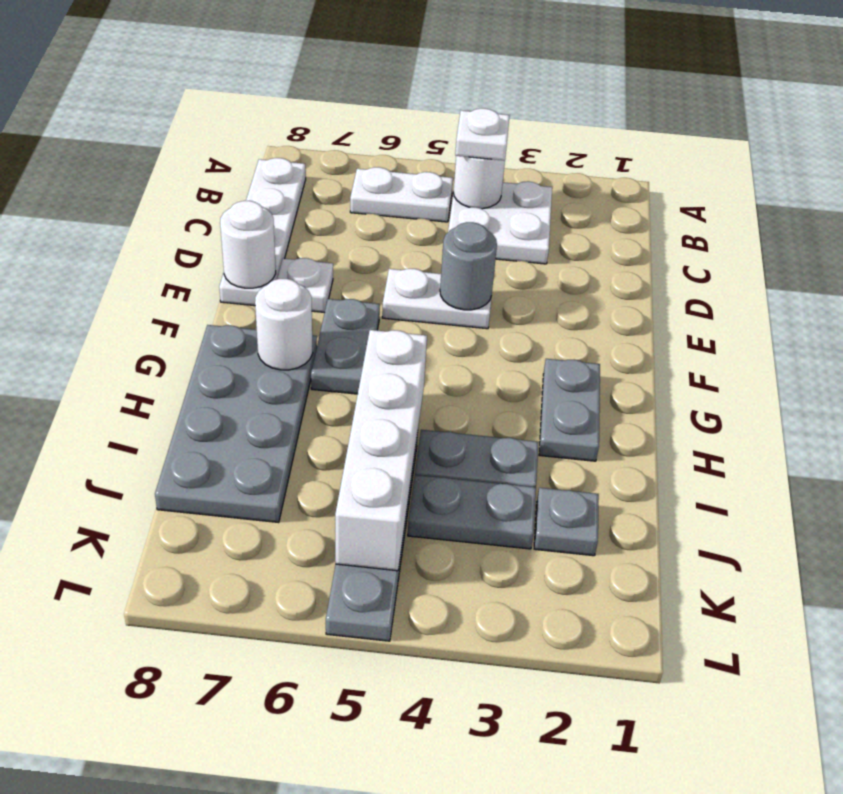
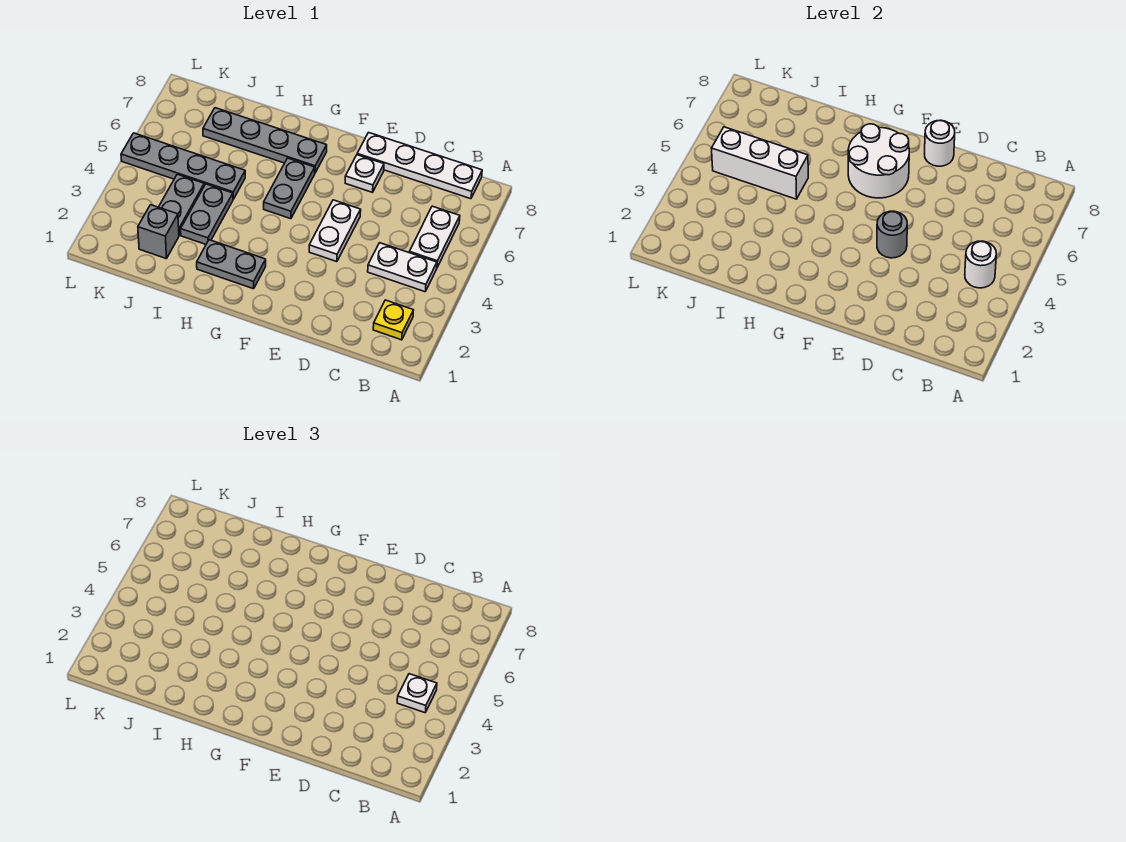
none -> yellow plate B2 level 1
white plate B3:C4 level 1 -> white plate B4:C4 level 1
grey plate F6:G6 level 1 -> grey plate G5:G6 level 1
grey plate G7:J8 level 1 -> grey plate G7:J7 level 1
white round brick G7 level 2 -> white round brick F6:G7 level 2
white brick H5:K5 level 2 -> white brick I5:K5 level 2
grey plate J2 level 1 -> grey brick J2 level 1

